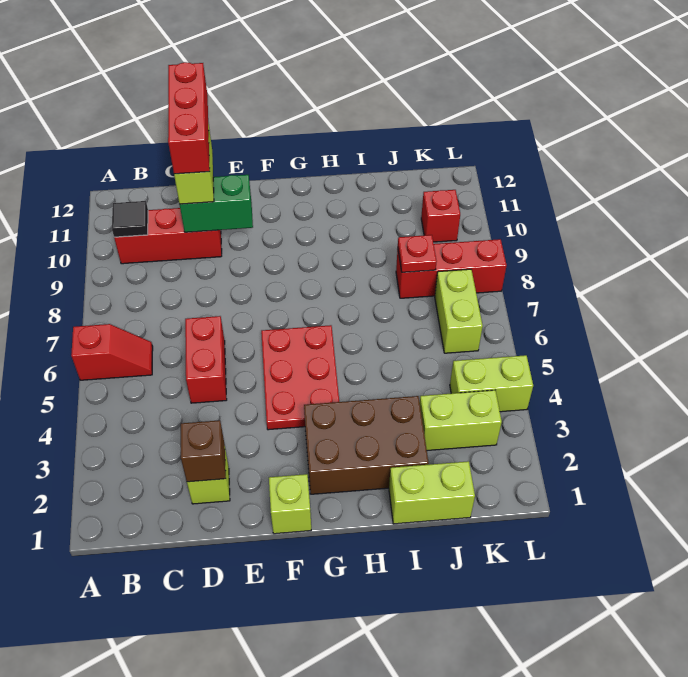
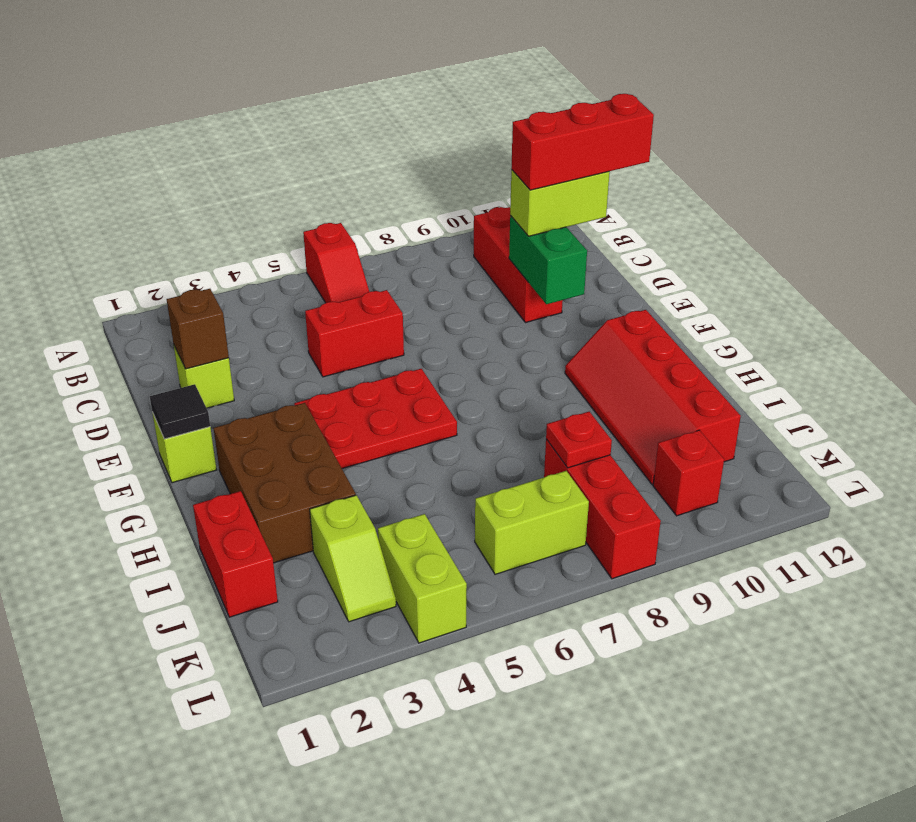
black tile B10 level 2 -> black tile F1 level 2
none -> red slope G10:J11 level 1 top 11
lime brick I1:J1 level 1 -> red brick I1:J1 level 1
lime brick J3:K3 level 1 -> lime slope J3:K3 level 1 top J

